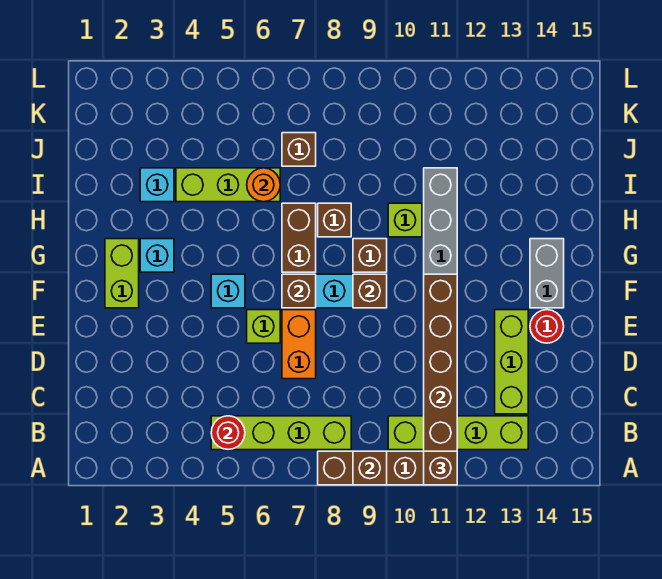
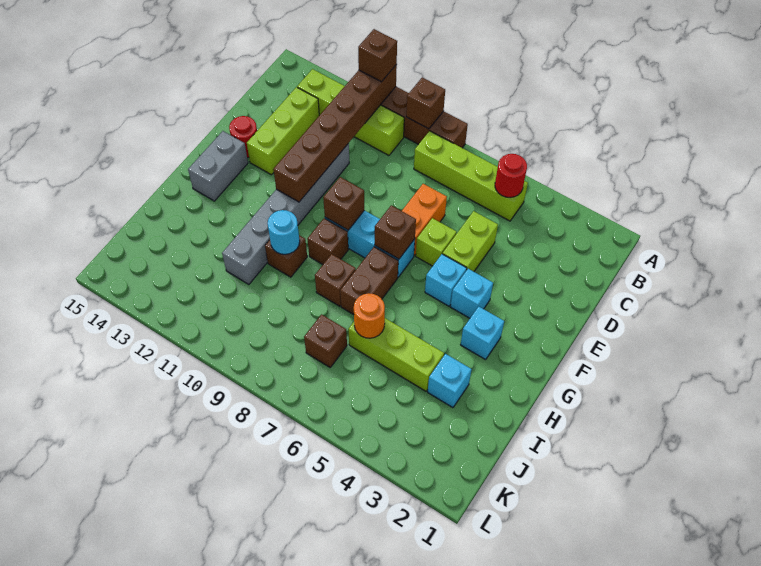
lime brick F2:G2 level 1 -> lime brick D5:E5 level 1
none -> cyan brick F4 level 1
lime brick H10 level 1 -> brown brick H10 level 1
none -> cyan round brick H10 level 2

